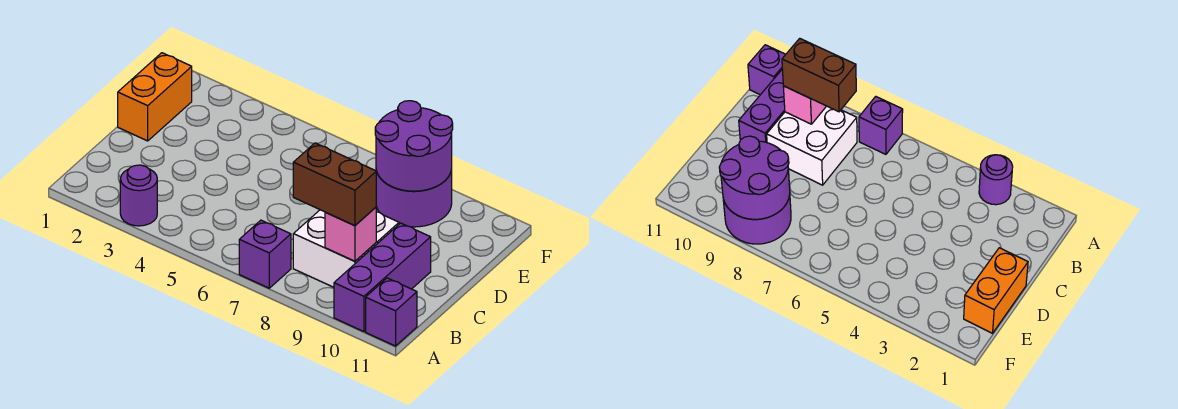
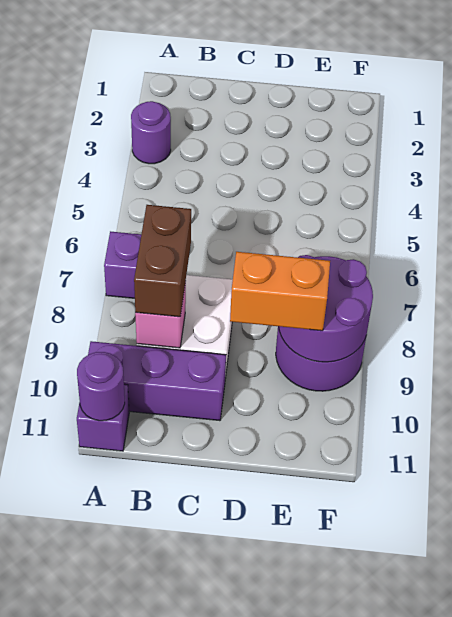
none -> purple round brick A11 level 2
orange brick D1:E1 level 1 -> orange brick D9:E9 level 3

